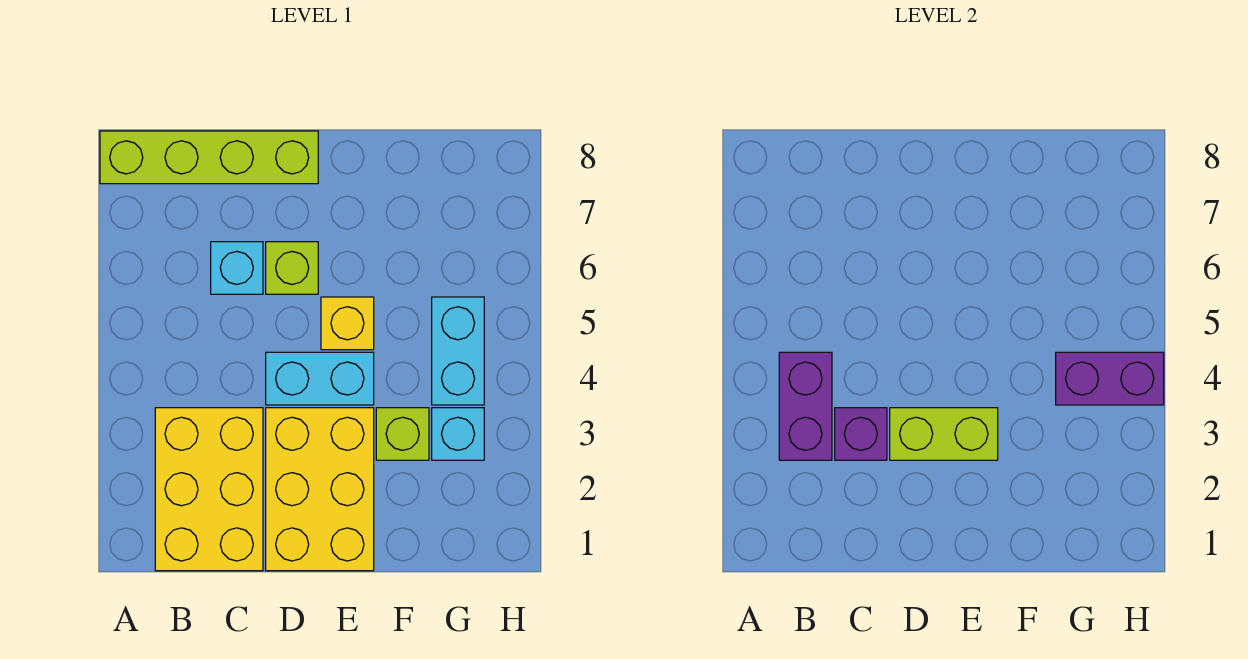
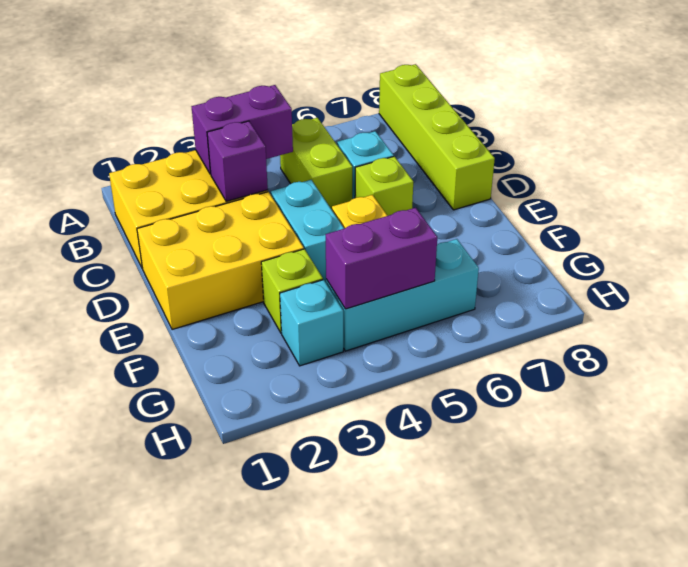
lime brick D3:E3 level 2 -> lime brick B5:C5 level 1
cyan brick G4:G5 level 1 -> cyan brick G4:G6 level 1
purple brick G4:H4 level 2 -> purple brick G4:G5 level 2

